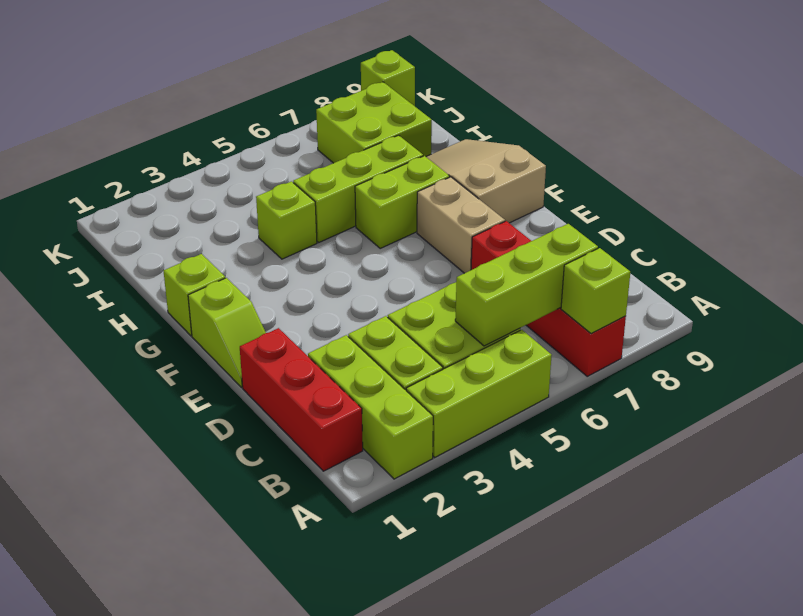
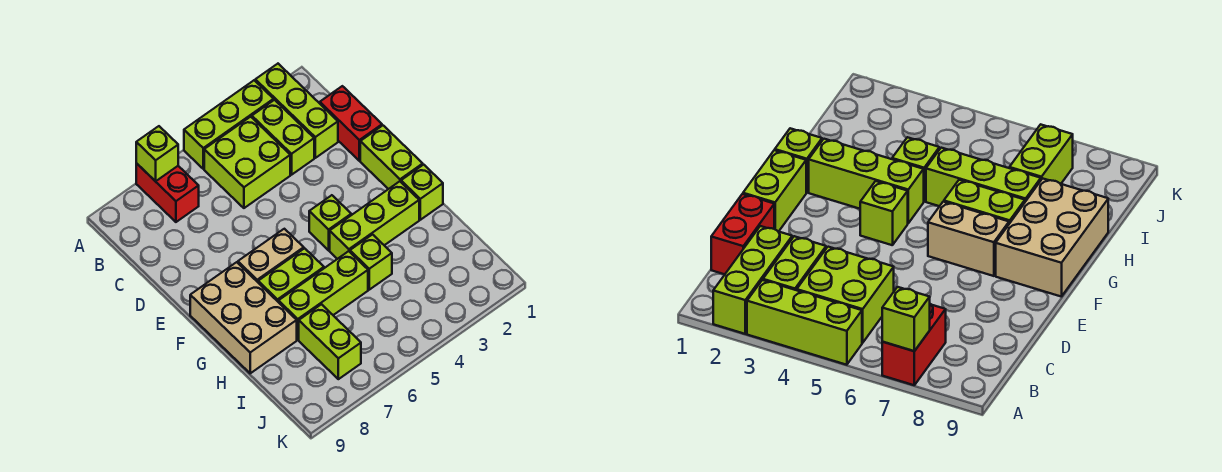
red brick A7:D7 level 1 -> red brick A7:B7 level 1
red brick B1:D1 level 1 -> red brick C1:D1 level 1
lime brick B5:B7 level 2 -> lime brick G2:G4 level 1
lime slope E1:F1 level 1 top F -> lime brick E1:F1 level 1
tan brick E7:F7 level 1 -> tan brick F6:F7 level 1
tan slope F8:H9 level 1 top F -> tan brick F8:H9 level 1
lime brick I7:J8 level 1 -> lime brick I7:J7 level 1
lime brick K9 level 1 -> lime brick F4 level 1

